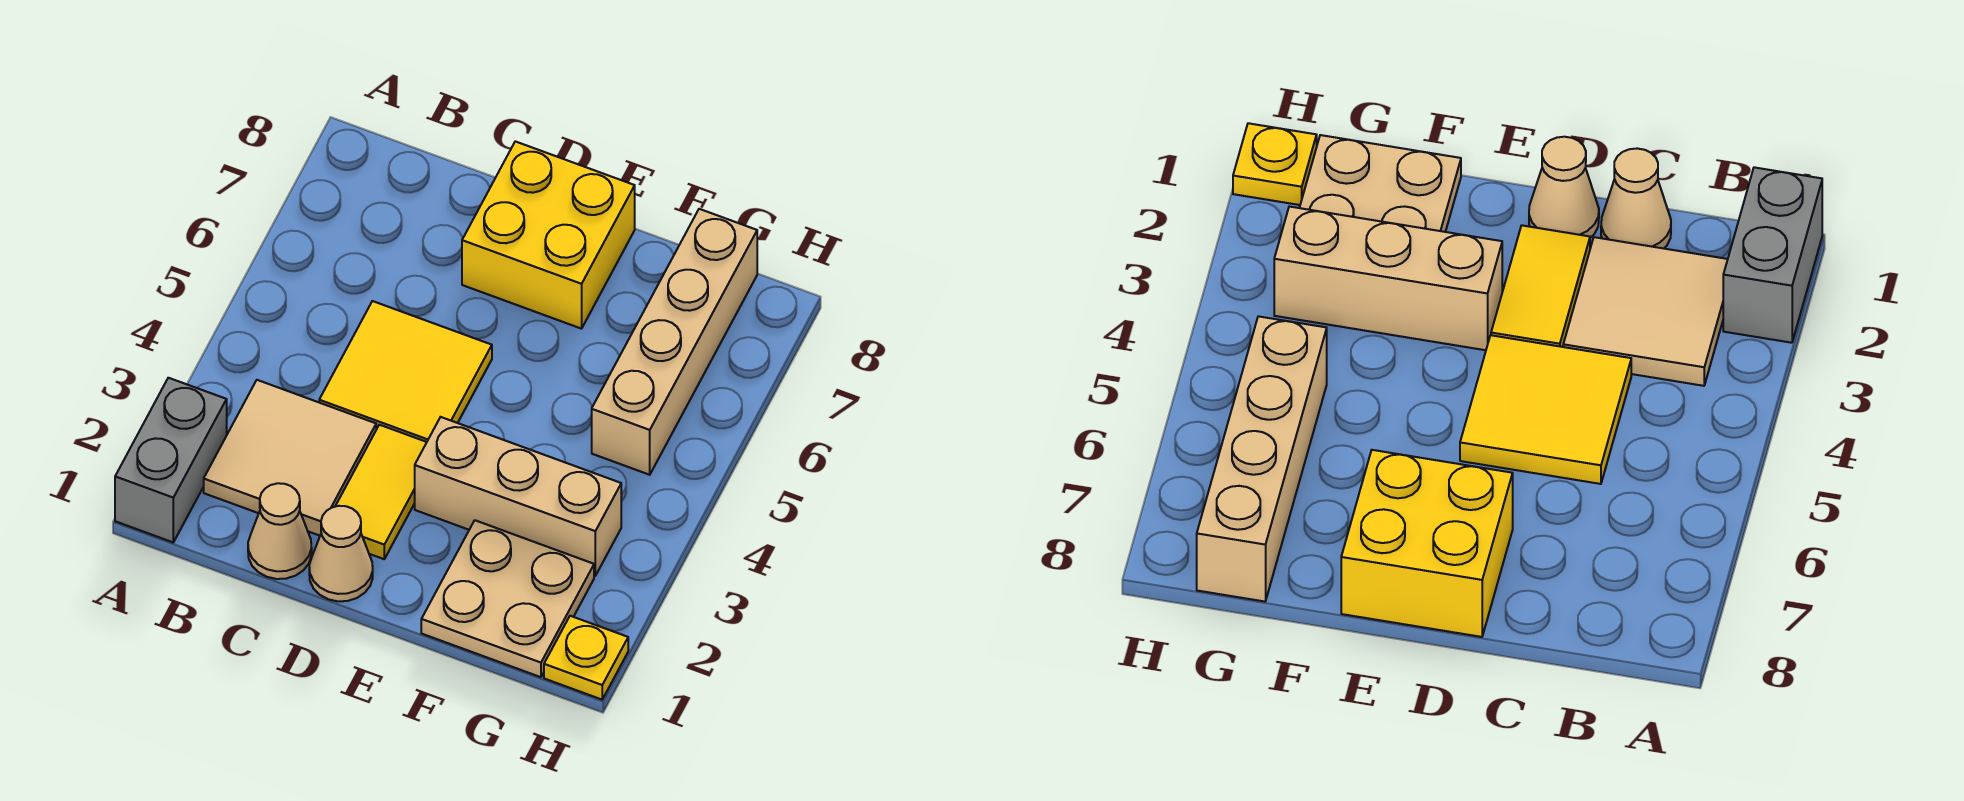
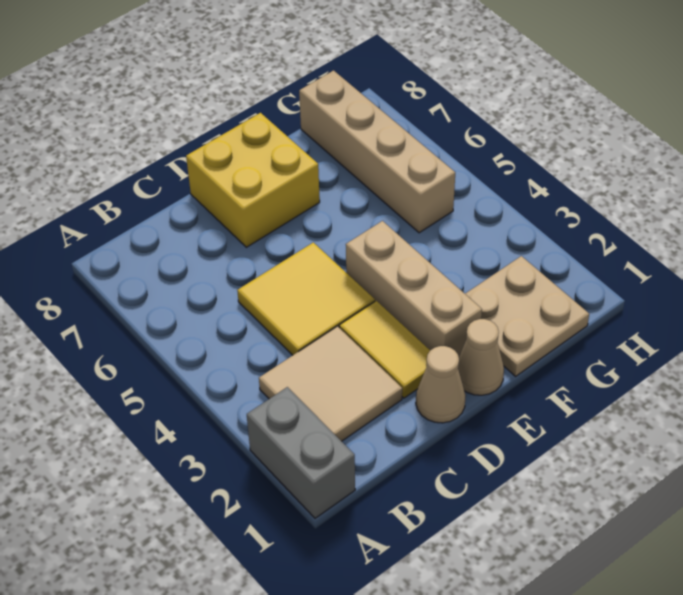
tan cone C1 level 1 -> tan cone E1 level 1
tan brick E3:G3 level 1 -> tan brick E2:E4 level 1
yellow plate H1 level 1 -> none

